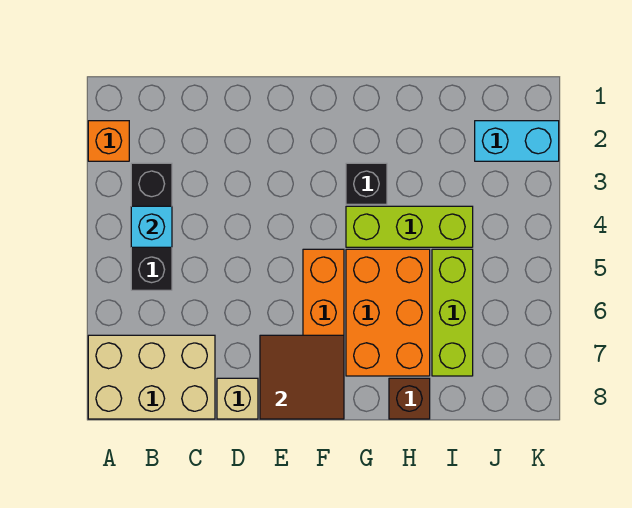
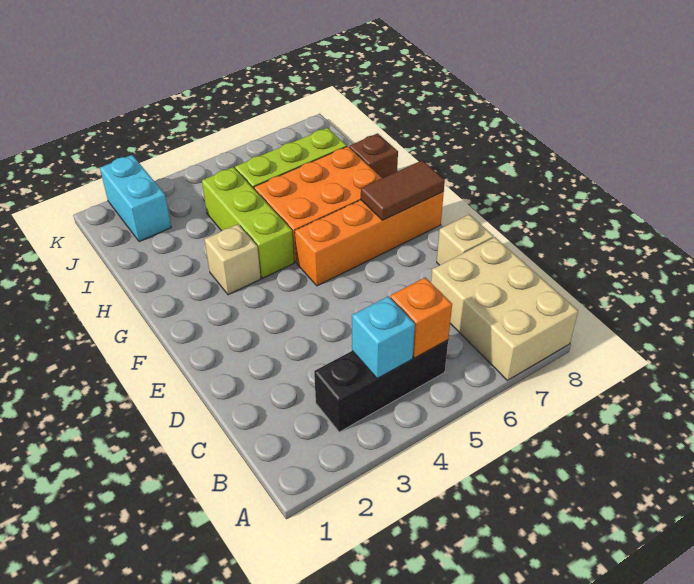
orange brick A2 level 1 -> orange brick B5 level 2
brown tile E7:F8 level 2 -> brown tile F7:F8 level 2
black brick G3 level 1 -> tan brick G3 level 1

